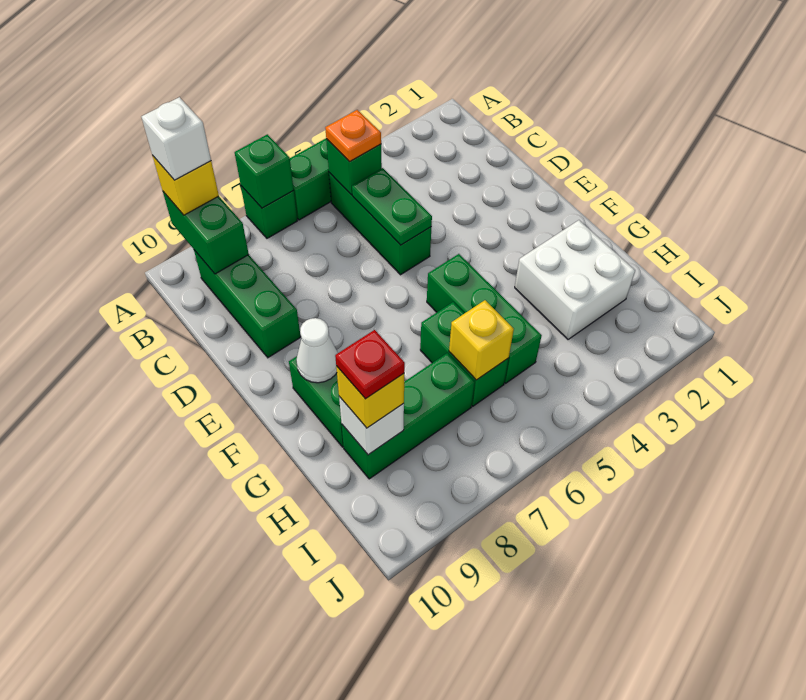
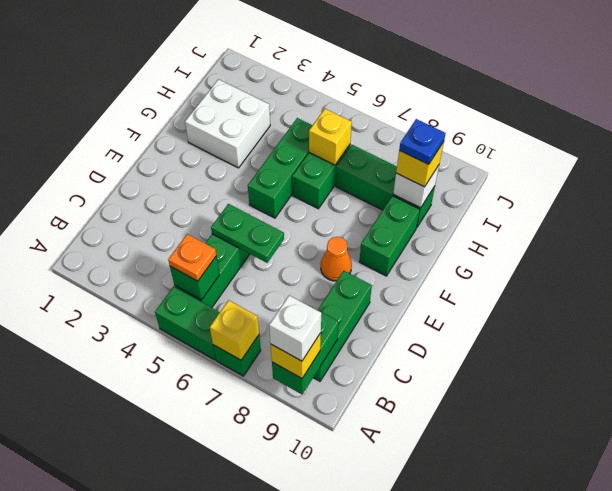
green brick A7 level 2 -> yellow brick A7 level 2
green plate C5:D5 level 2 -> green plate D5:D6 level 2
none -> orange cone E8 level 1
white cone F9 level 2 -> none
red plate H9 level 4 -> blue plate H9 level 4

